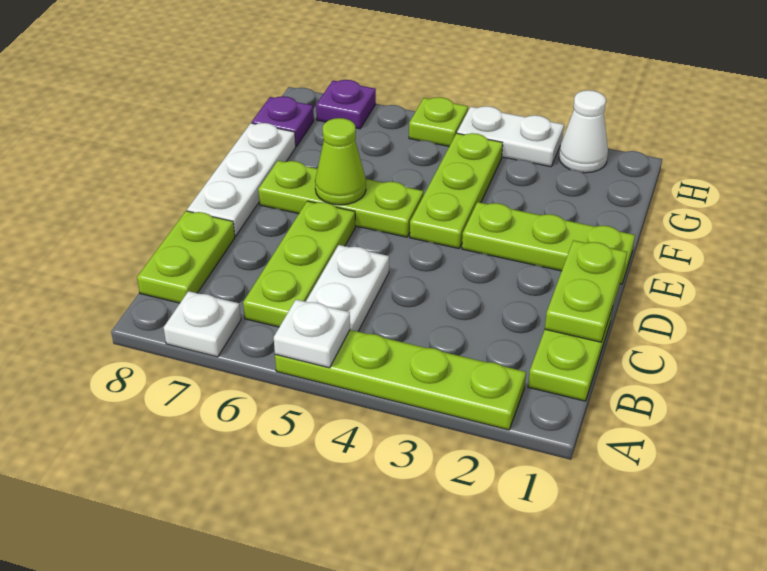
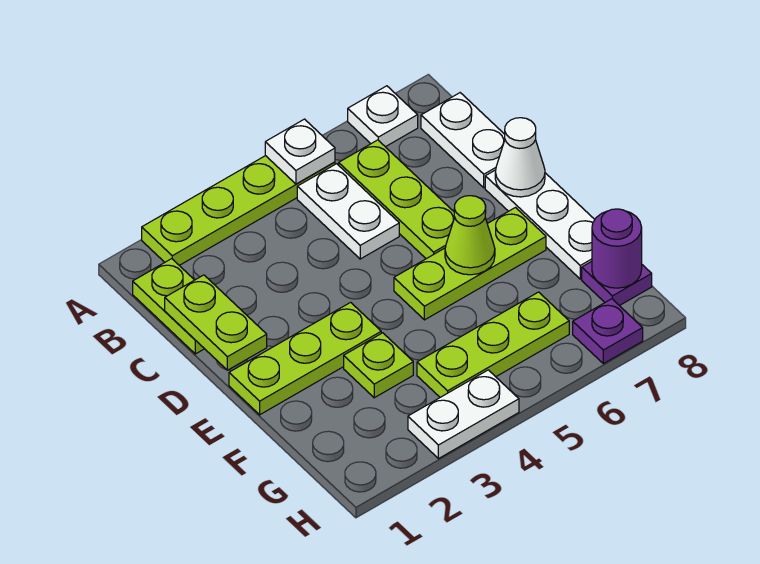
lime plate B8:C8 level 1 -> white plate B8:C8 level 1
lime plate E4:G4 level 1 -> lime plate G4:G6 level 1
none -> purple round brick G8 level 2
white cone H2 level 1 -> white cone D8 level 2
lime plate H5 level 1 -> lime plate F3 level 1

